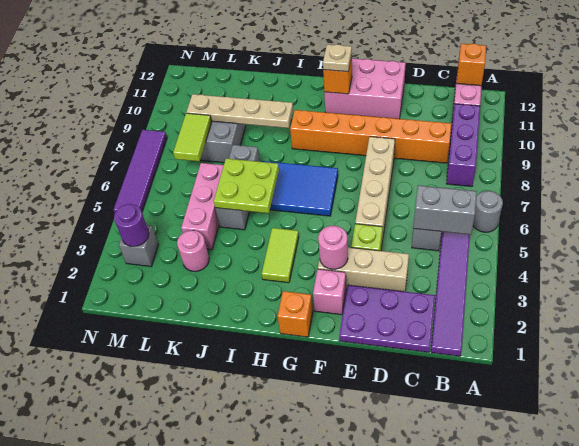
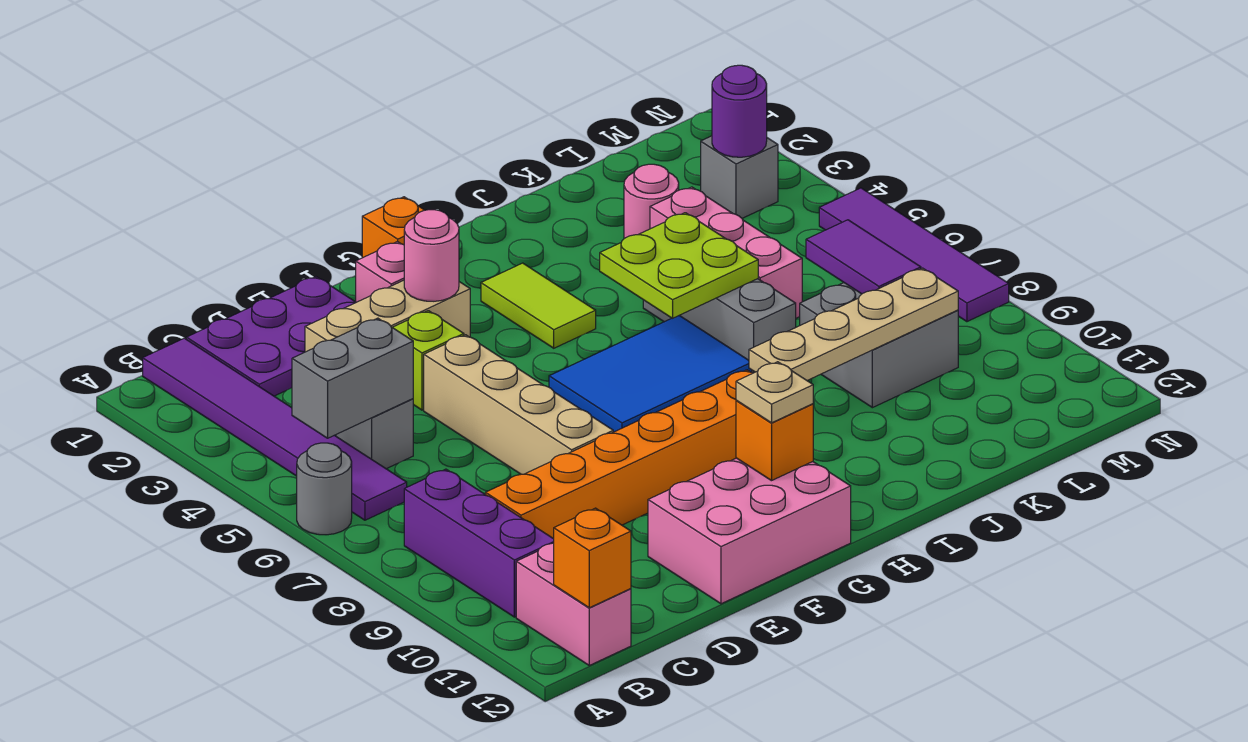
lime tile L7:L8 level 2 -> purple tile L7:L8 level 2

